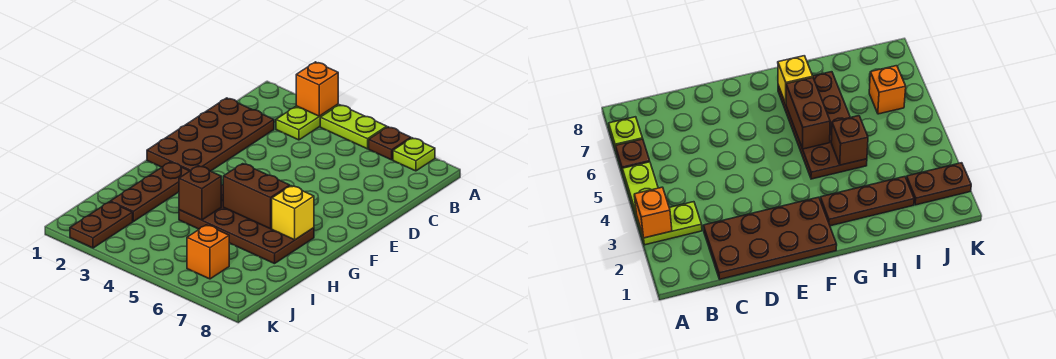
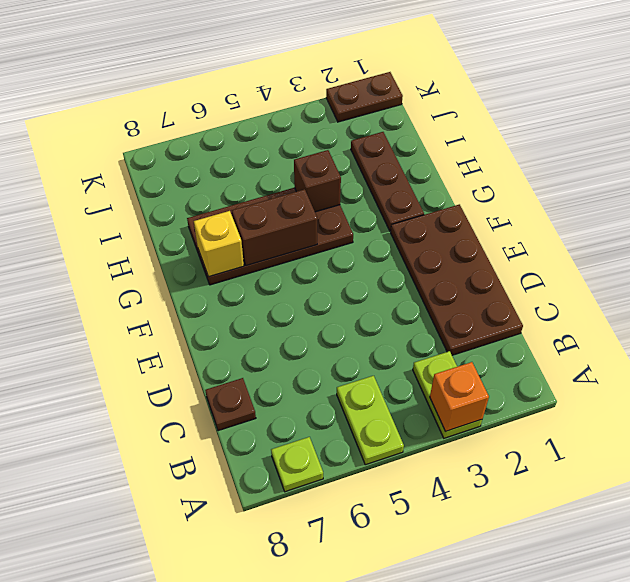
lime plate A4:A5 level 1 -> lime plate A5:B5 level 1
brown plate A6 level 1 -> brown plate C8 level 1
brown plate J2:K2 level 1 -> brown plate K1:K2 level 1
orange brick J6 level 1 -> none

